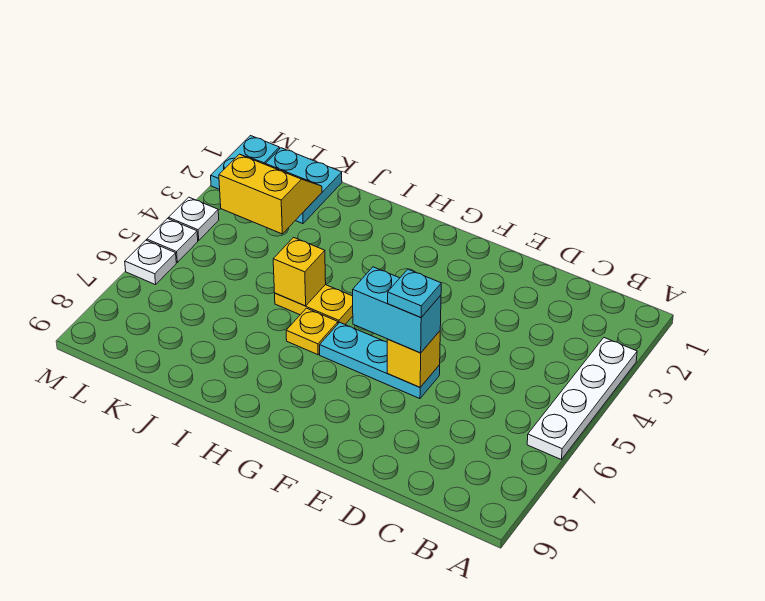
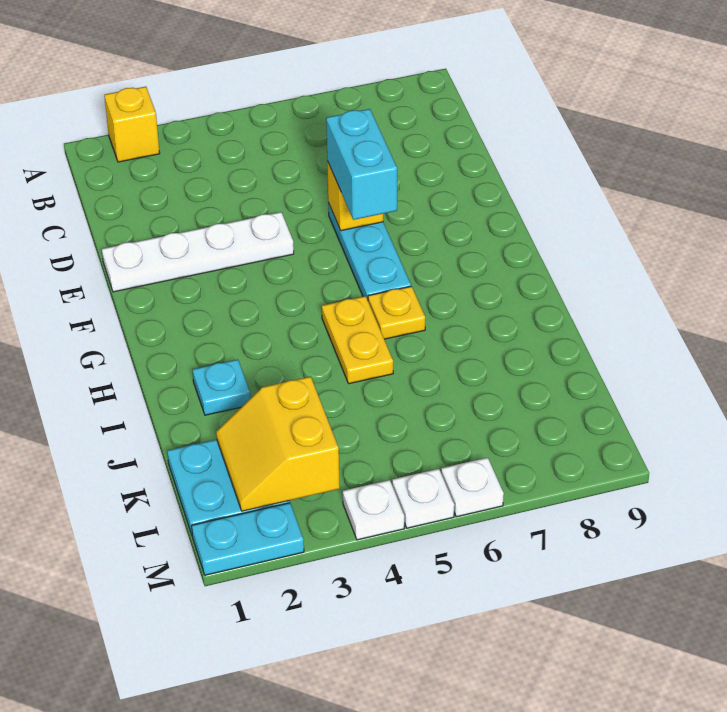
white plate A3:A6 level 1 -> white plate E1:E4 level 1
cyan plate E6 level 4 -> cyan plate I2 level 1
yellow brick I5 level 2 -> yellow brick A2 level 1

